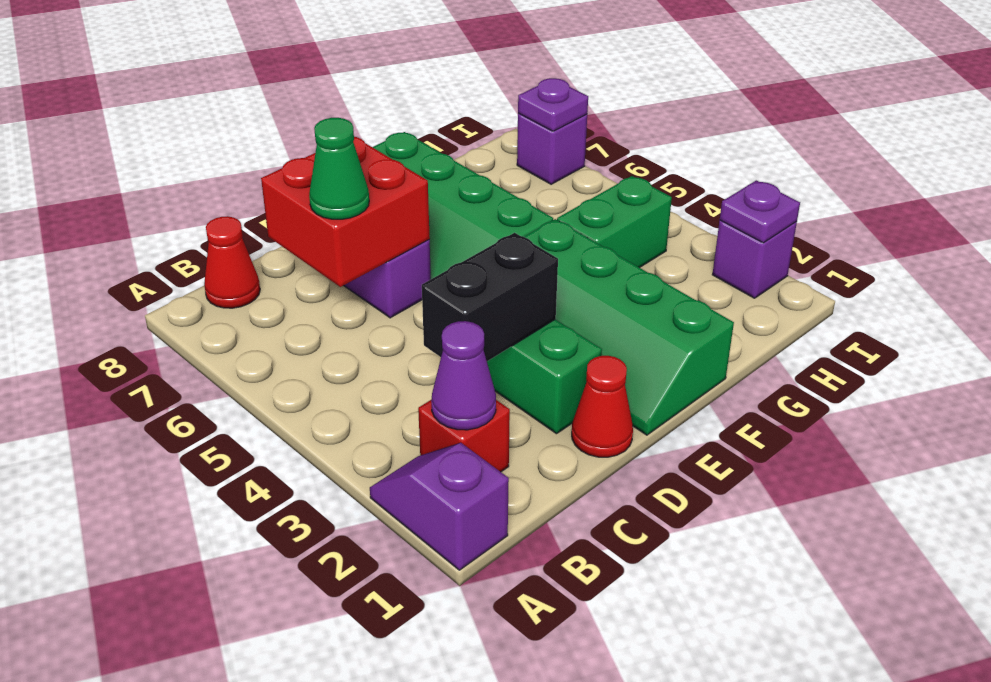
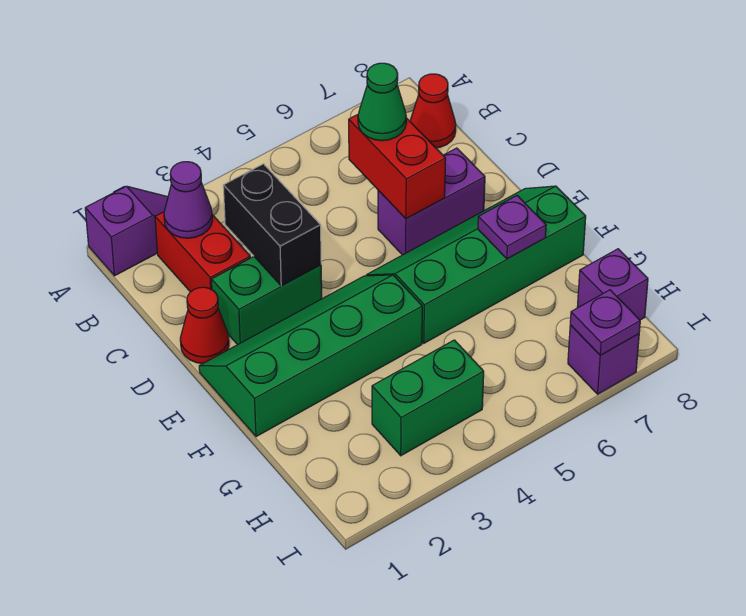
red brick B2 level 1 -> red brick B2:C2 level 1
red brick C6:D7 level 2 -> red brick C6:D6 level 2
green brick G4:H4 level 1 -> green brick H3:H4 level 1
purple brick I2 level 1 -> purple brick H8 level 1
purple plate I2 level 2 -> purple plate F7 level 2

